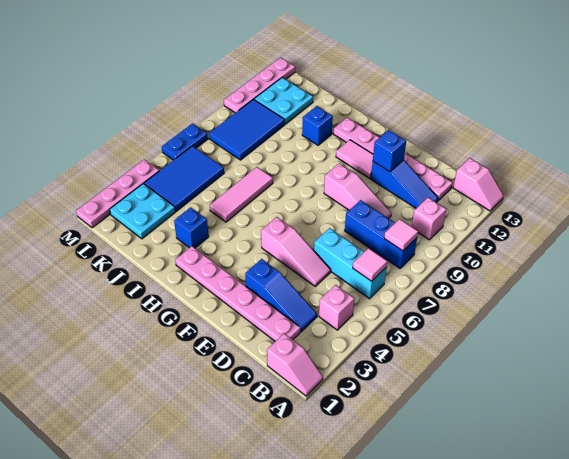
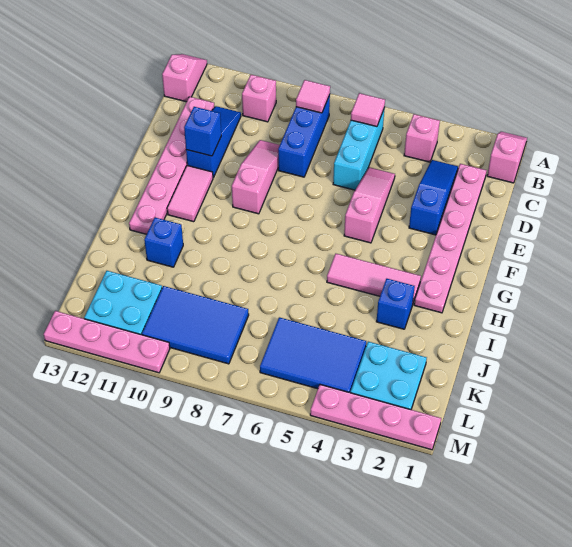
pink tile I5:I7 level 1 -> pink tile H3:H5 level 1
blue plate M6:M7 level 1 -> none

